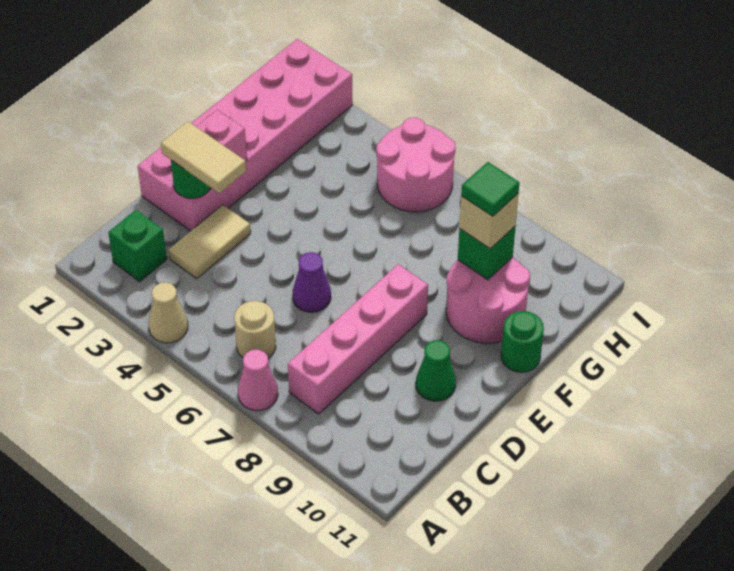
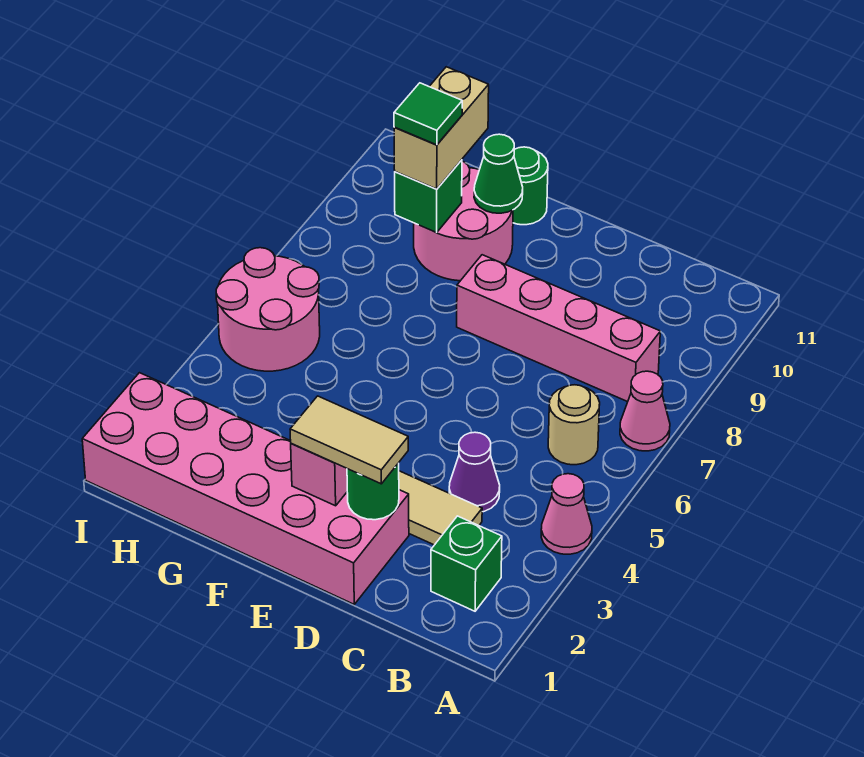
tan cone A4 level 1 -> pink cone A4 level 1
tan tile D2:D3 level 3 -> tan tile D2:E2 level 3
purple cone D6 level 1 -> purple cone C4 level 1
green cone D10 level 1 -> green cone F10 level 2
tan brick G9 level 3 -> tan brick G9:G10 level 3

